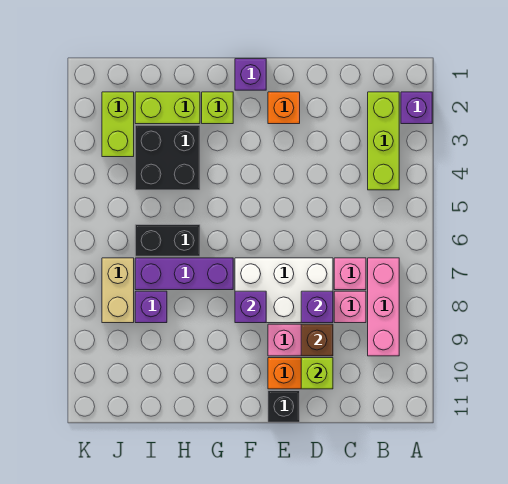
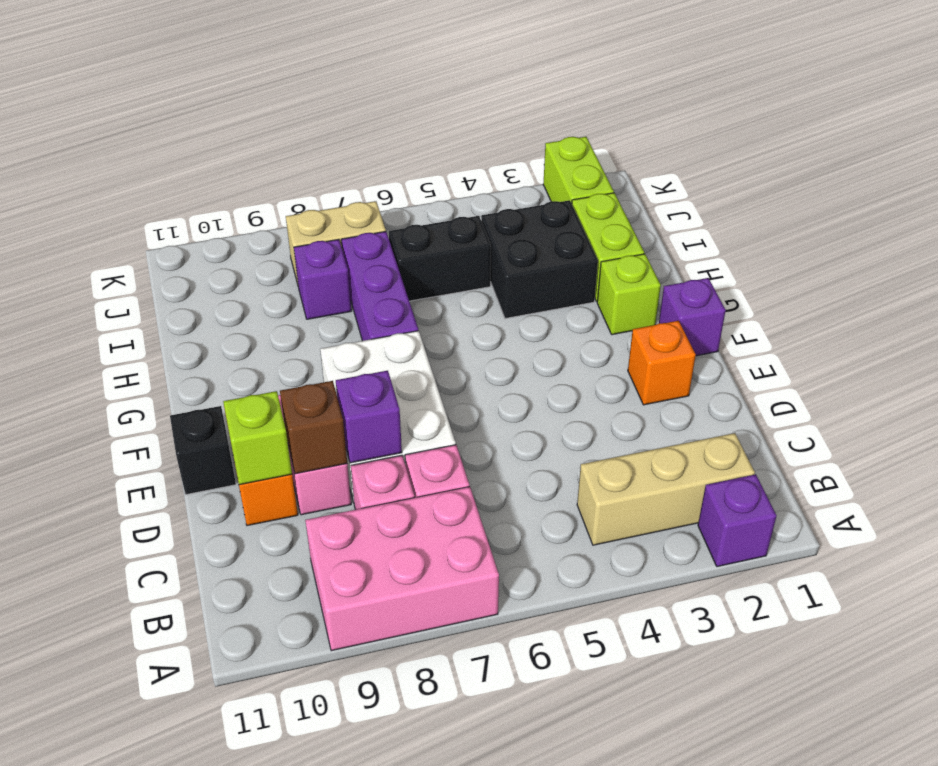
lime brick B2:B4 level 1 -> tan brick B2:B4 level 1
pink brick B7:B9 level 1 -> pink brick A7:B9 level 1
purple brick F8 level 2 -> none
black brick H6:I6 level 1 -> black brick I5:I6 level 1
lime brick J2:J3 level 1 -> lime brick J2:K2 level 1

